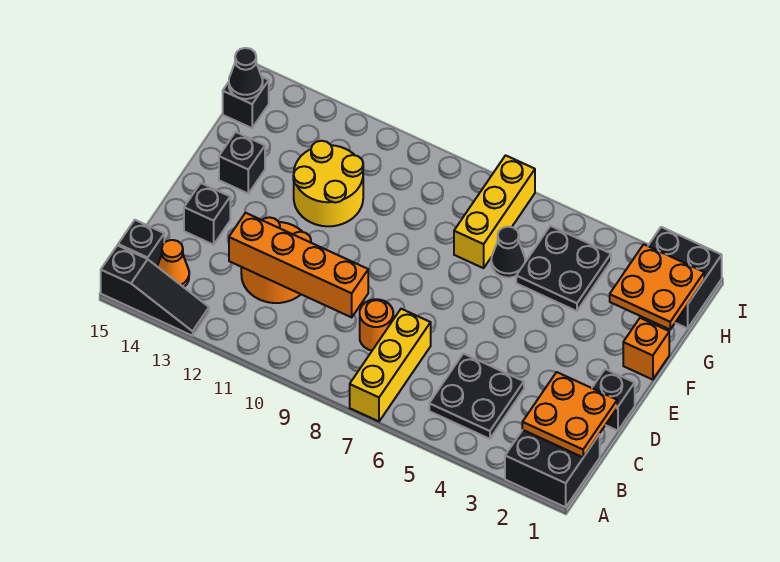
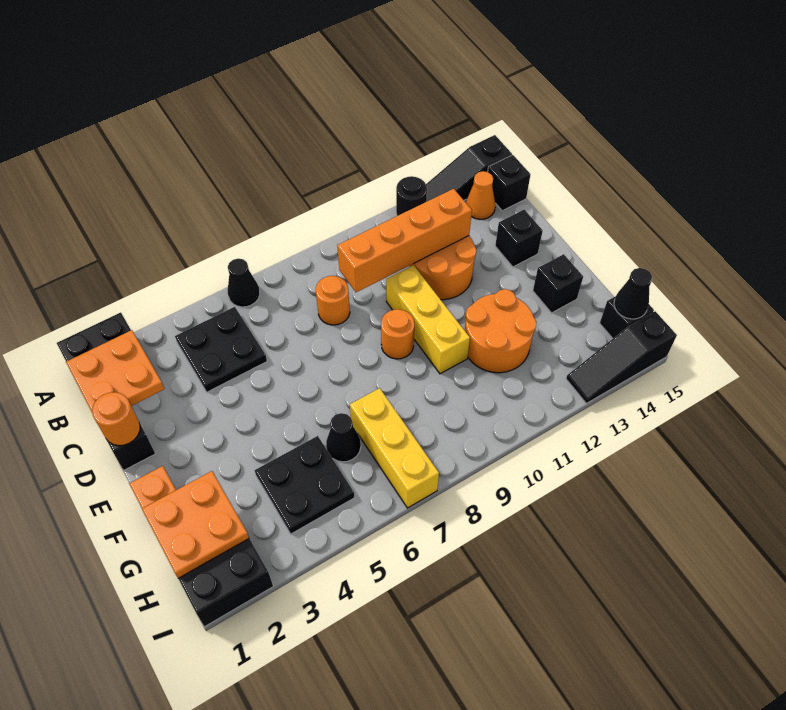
none -> black cone A6 level 1
yellow brick A7:C7 level 1 -> yellow brick D10:F10 level 1
none -> black round brick A12 level 1
none -> orange round brick D1 level 2
none -> orange round brick E9 level 1
yellow round brick F11:G12 level 1 -> orange round brick F11:G12 level 1
none -> black slope I13:I15 level 1 top 15

